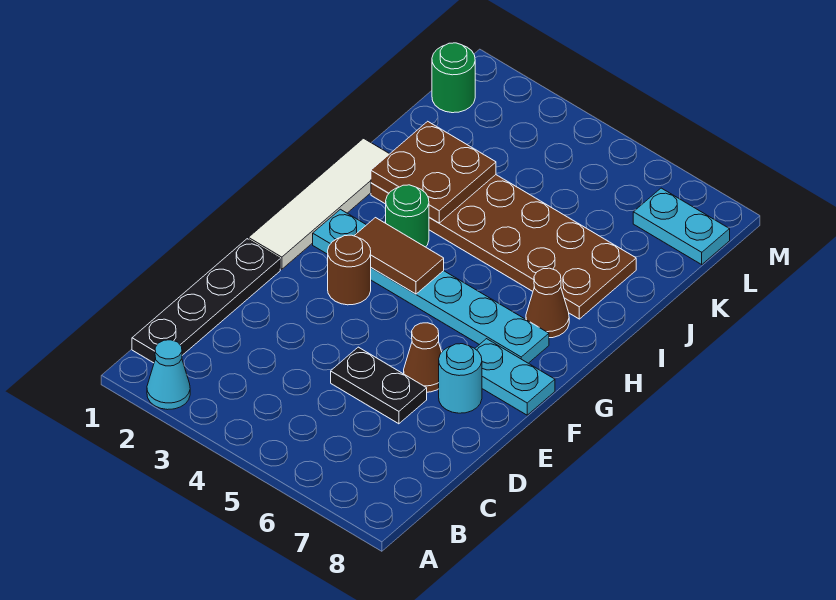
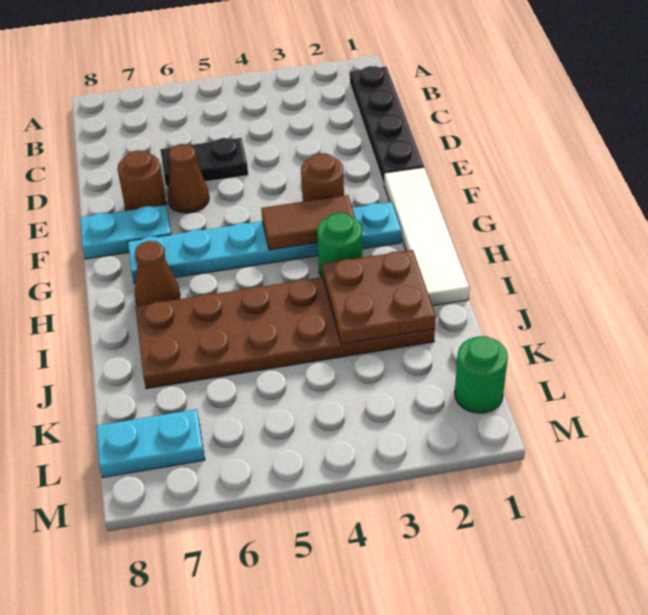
cyan cone A2 level 1 -> none
cyan round brick E7 level 1 -> brown round brick E7 level 1

